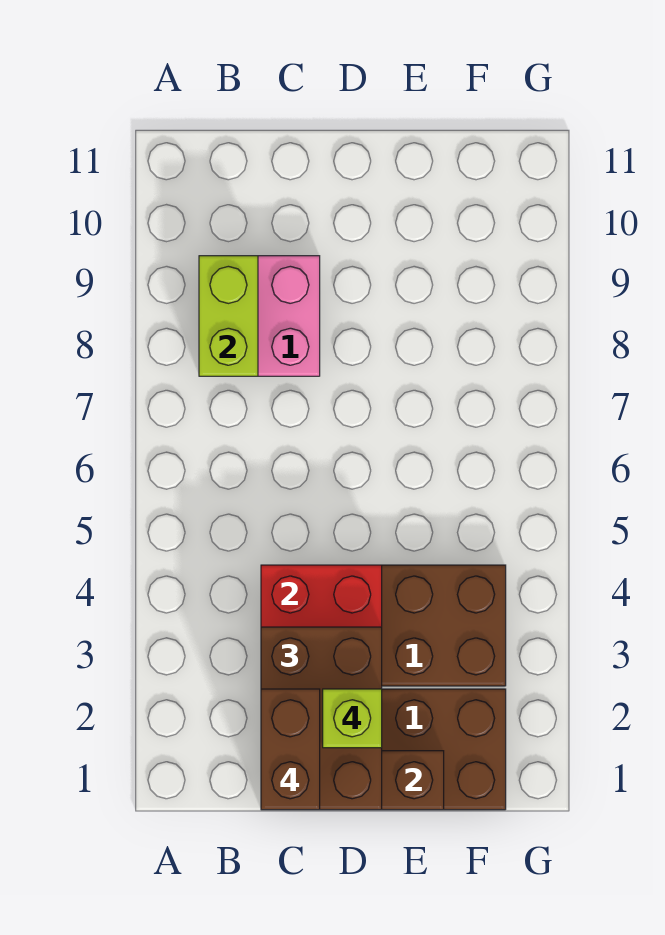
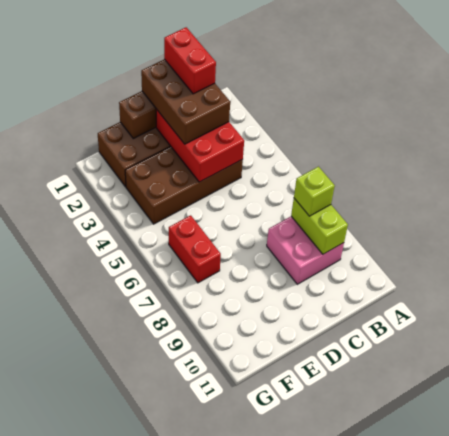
brown brick C1:C2 level 4 -> red brick C1:C2 level 4
lime brick D2 level 4 -> lime brick B8 level 3
none -> red brick F6:F7 level 1

